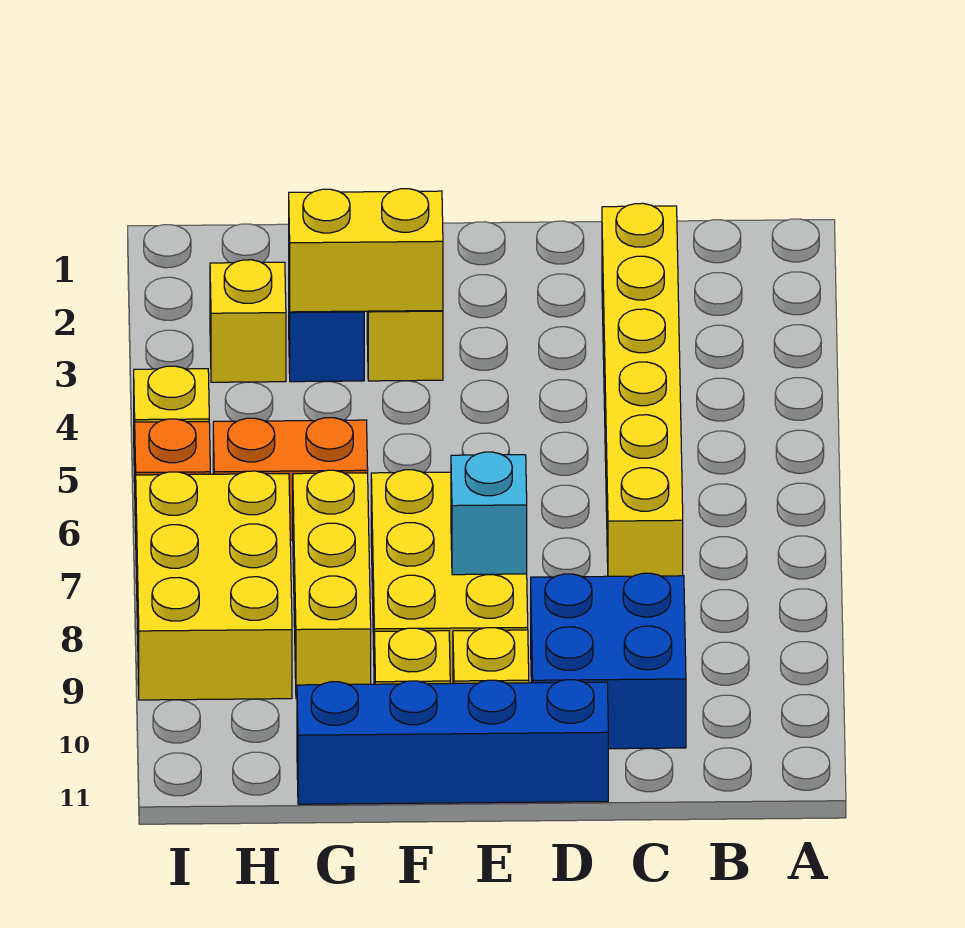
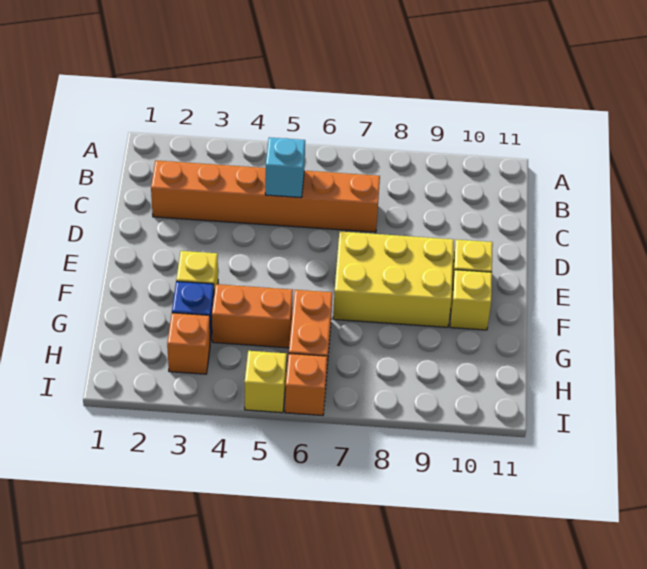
yellow brick C2:C7 level 1 -> orange brick C2:C7 level 1
blue brick C9:D10 level 1 -> none
blue brick D11:G11 level 1 -> none
cyan brick E8 level 2 -> cyan brick C5 level 2
yellow brick F3:G3 level 2 -> none
none -> orange brick G4:G5 level 1
yellow brick G7:G9 level 1 -> none
yellow brick H3 level 1 -> orange brick H3 level 1
yellow brick H7:I9 level 1 -> none

